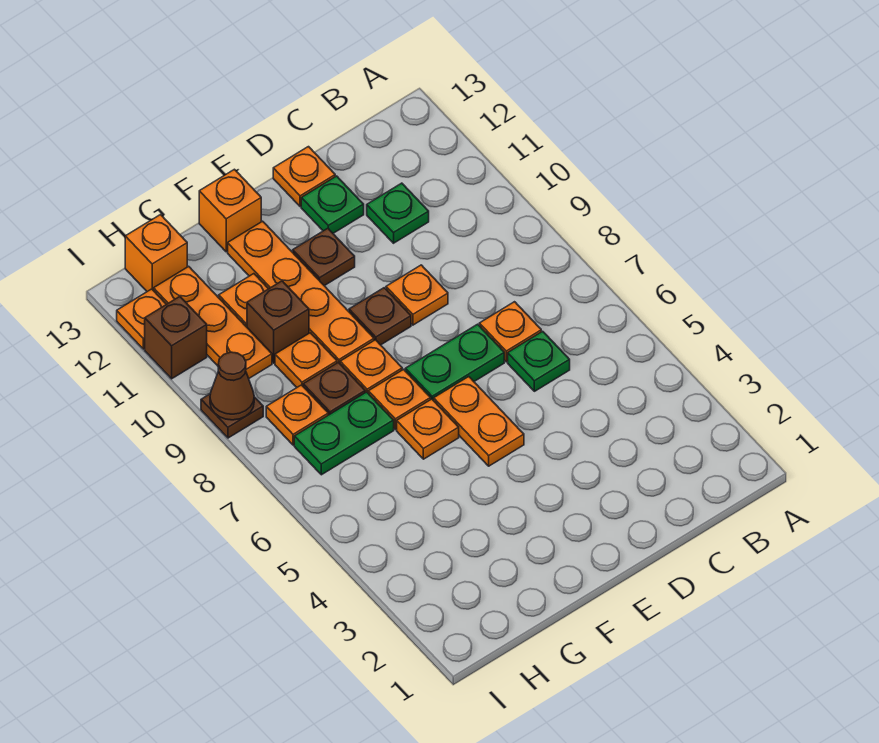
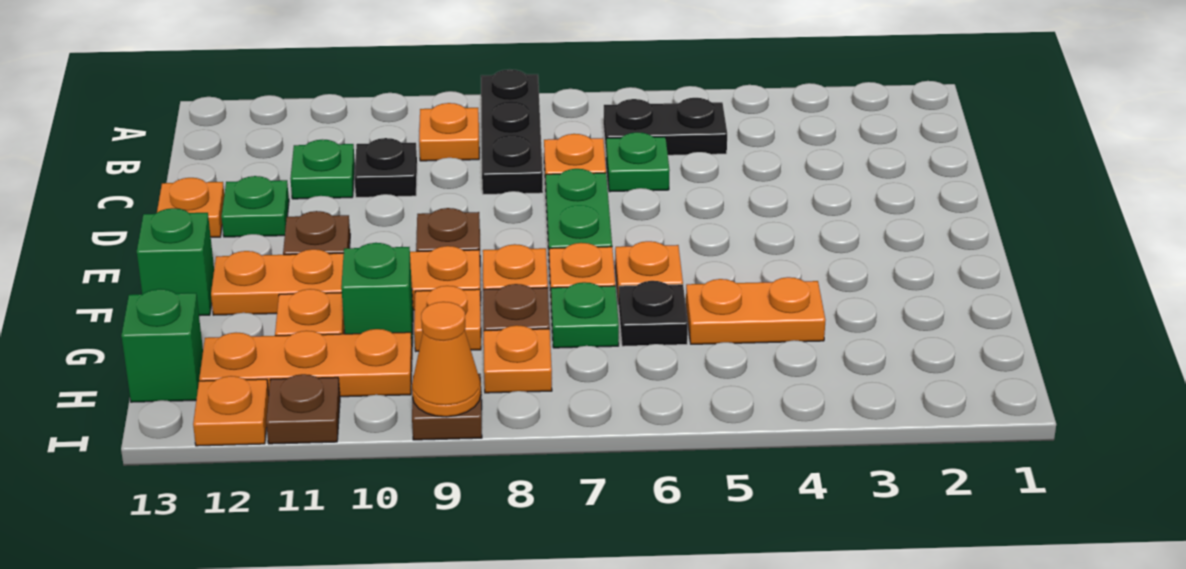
none -> black plate A8:C8 level 1
none -> black plate B5:B6 level 1
none -> black plate C10 level 1
orange plate D9 level 1 -> orange plate B9 level 1
orange plate E5:E6 level 1 -> orange plate G4:G5 level 1
orange brick F13 level 1 -> green brick F13 level 1
none -> black plate G6 level 1
green plate G7:H7 level 1 -> green plate G7 level 1
brown brick G10 level 1 -> green brick G10 level 1
orange brick H13 level 1 -> green brick H13 level 1
brown cone I9 level 2 -> orange cone I9 level 2
brown brick I11 level 1 -> brown plate I11 level 1

